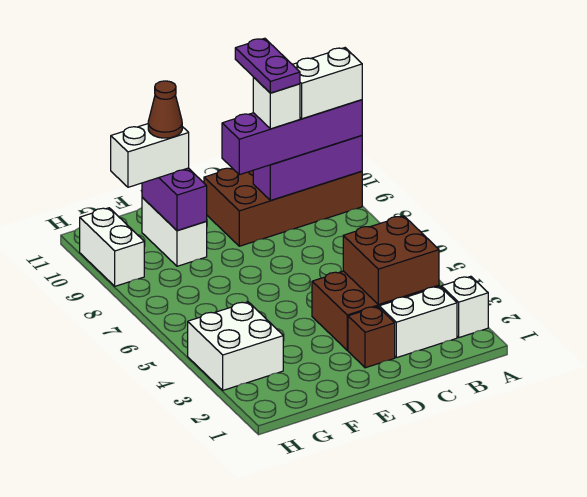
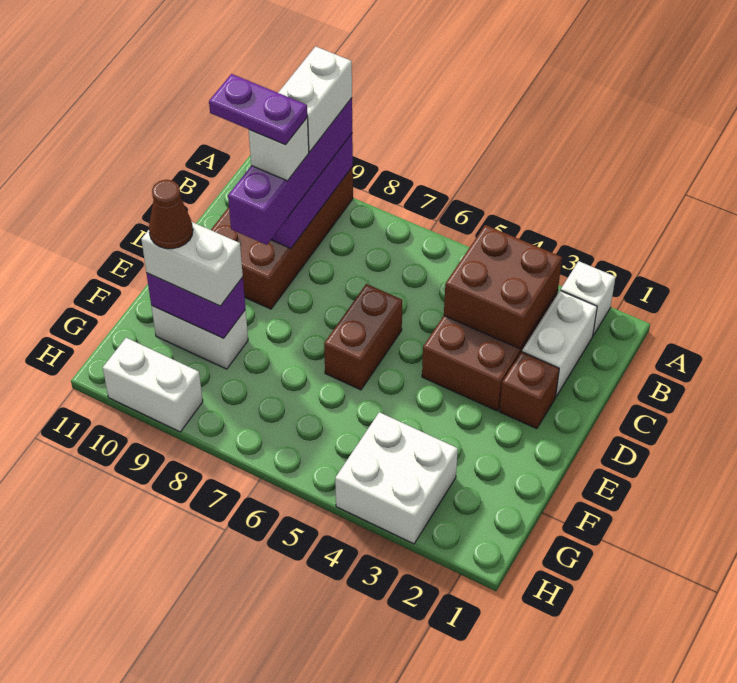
none -> brown brick D6:E6 level 1
white brick F10:G10 level 3 -> white brick F9:F10 level 3

